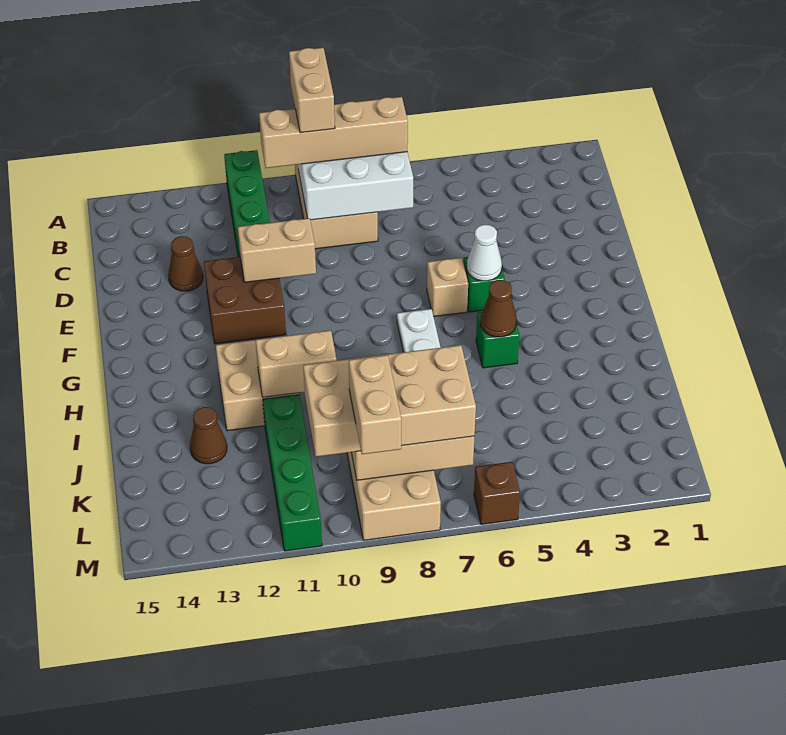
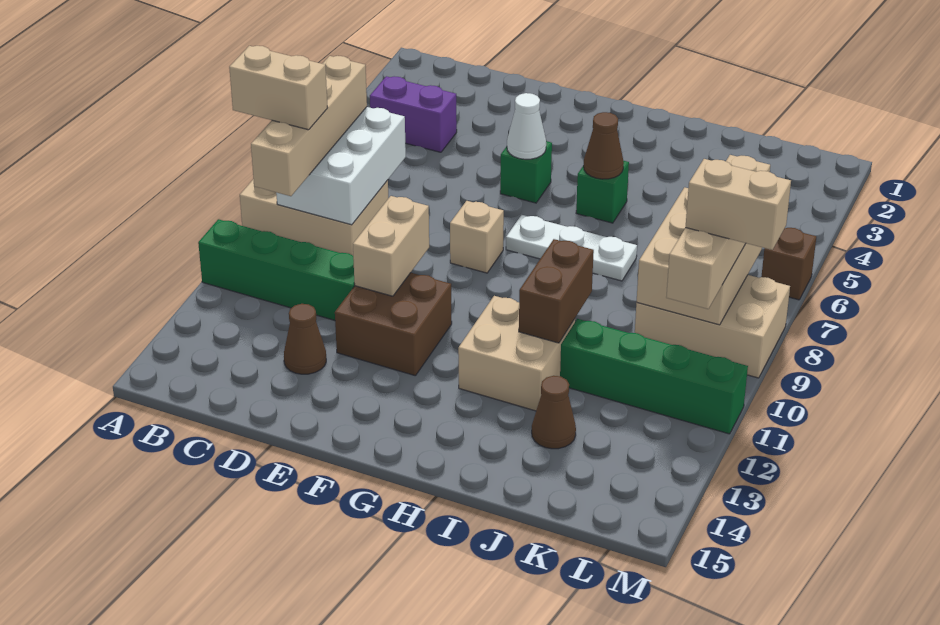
none -> purple brick B4:C4 level 1
tan brick F6 level 1 -> tan brick F8 level 1
tan brick I10:I11 level 2 -> brown brick I10:I11 level 2
tan brick K7:L10 level 3 -> tan brick L7:L10 level 3

